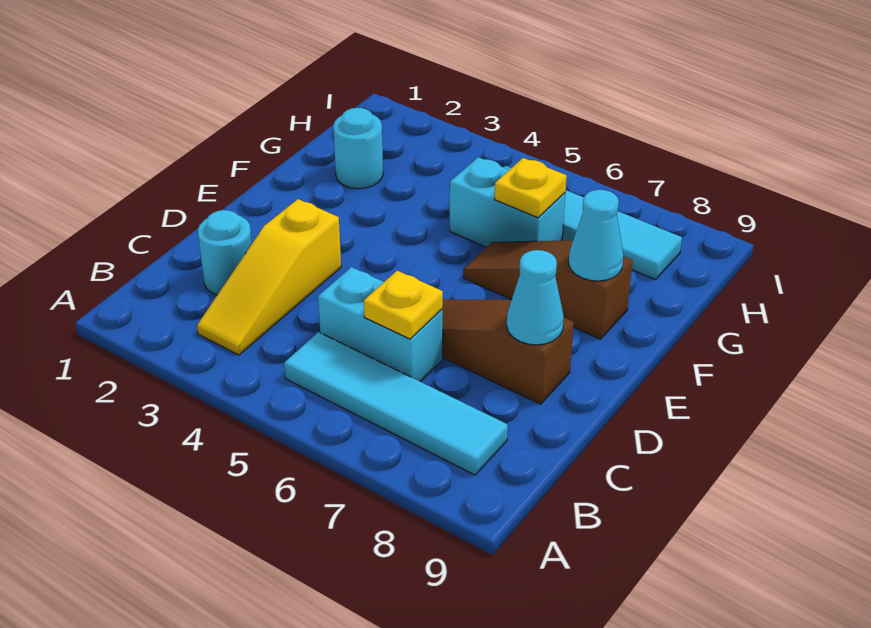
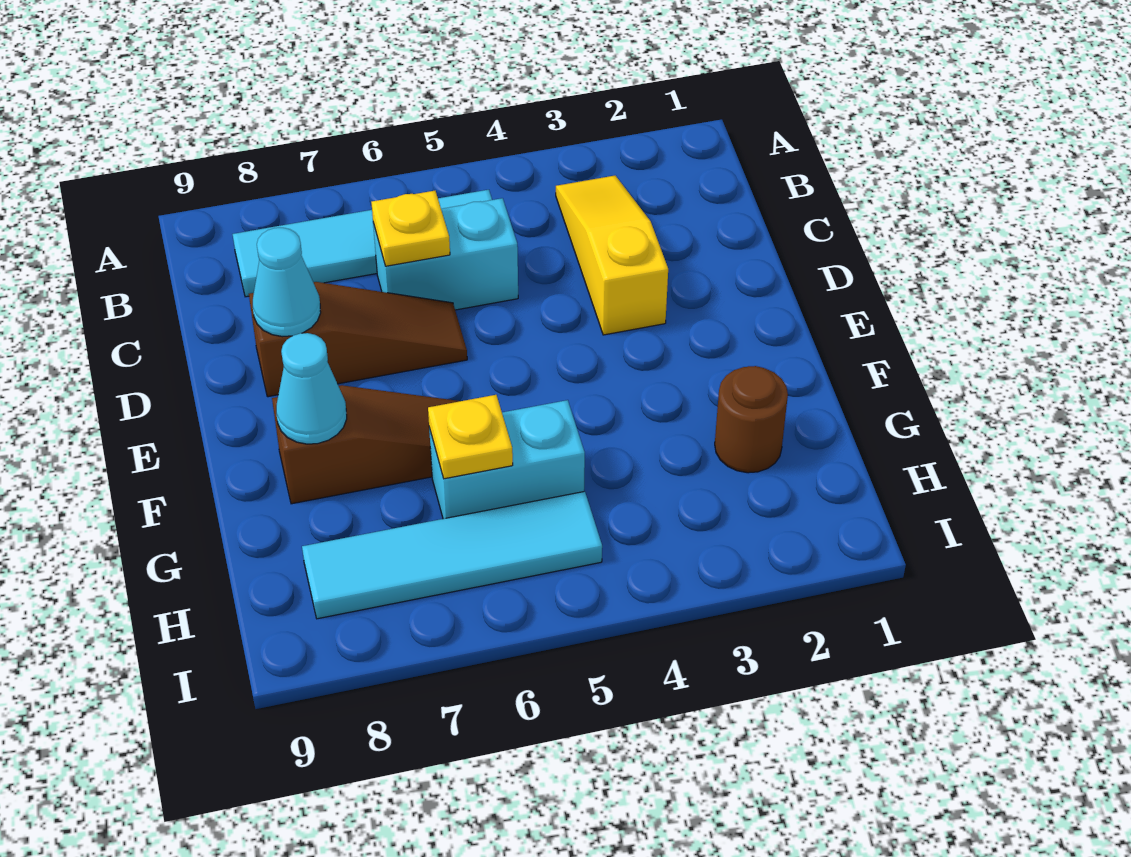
cyan round brick C2 level 1 -> none
cyan round brick G2 level 1 -> brown round brick G2 level 1

